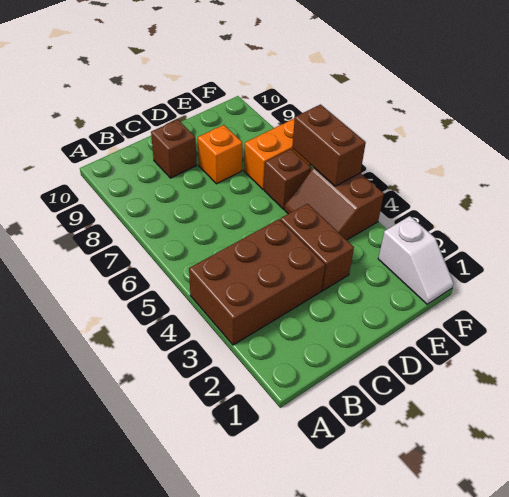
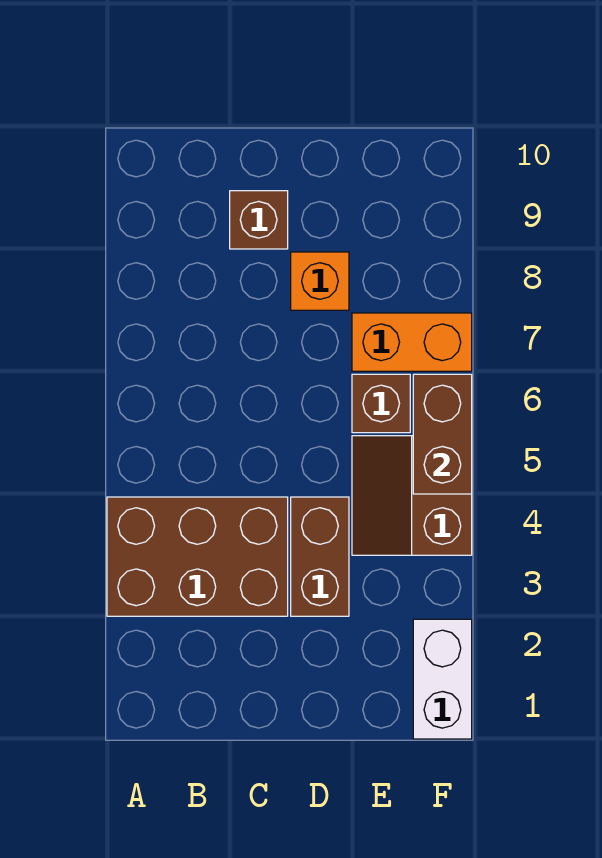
white slope F1:F2 level 1 top 2 -> white brick F1:F2 level 1

